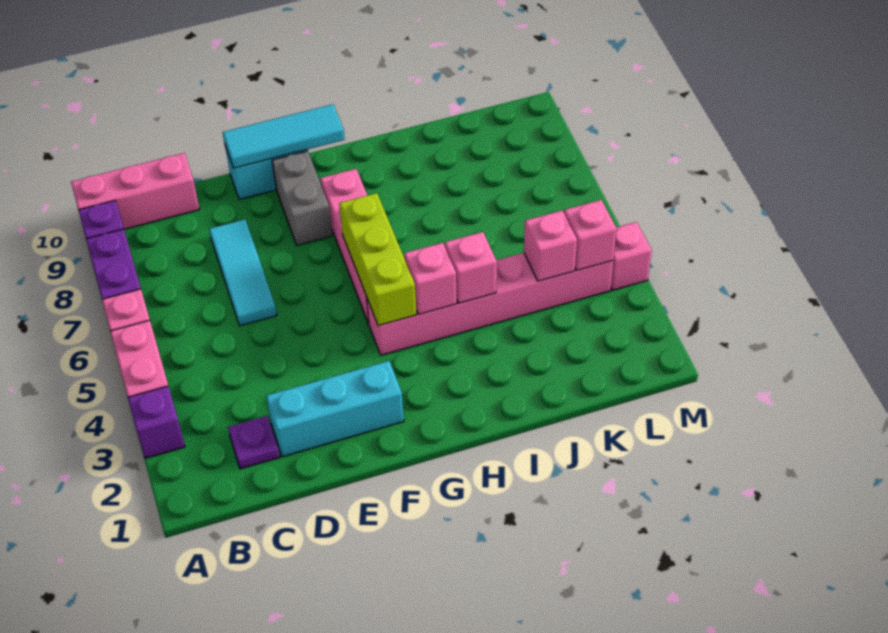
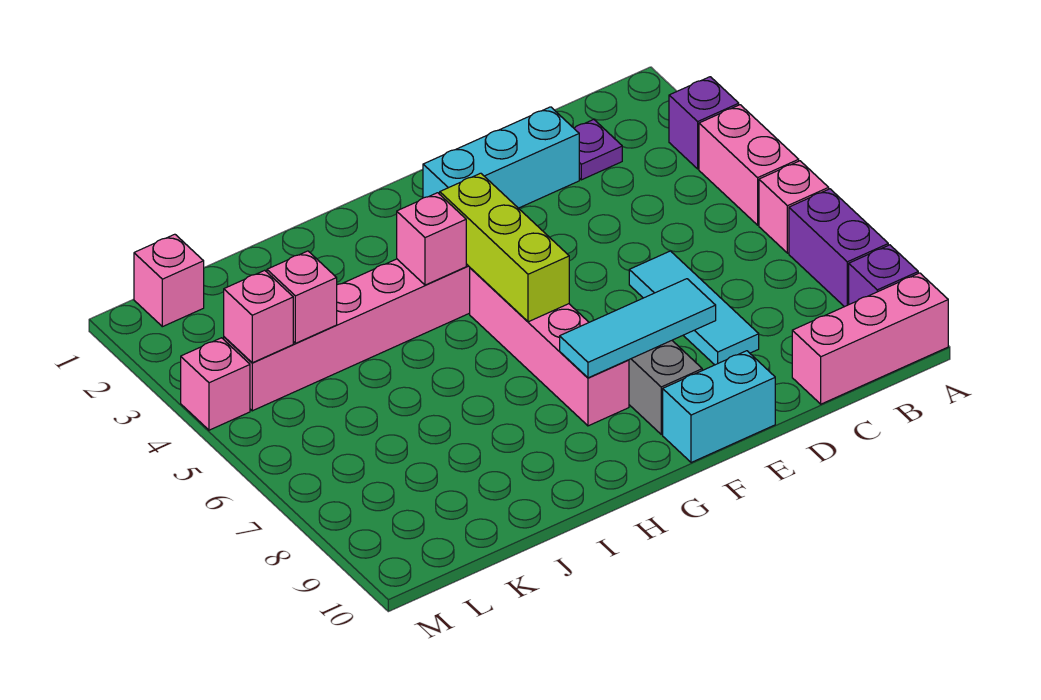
cyan tile E10:G10 level 2 -> cyan tile E8:G8 level 2
pink brick I4 level 2 -> pink brick L1 level 1

